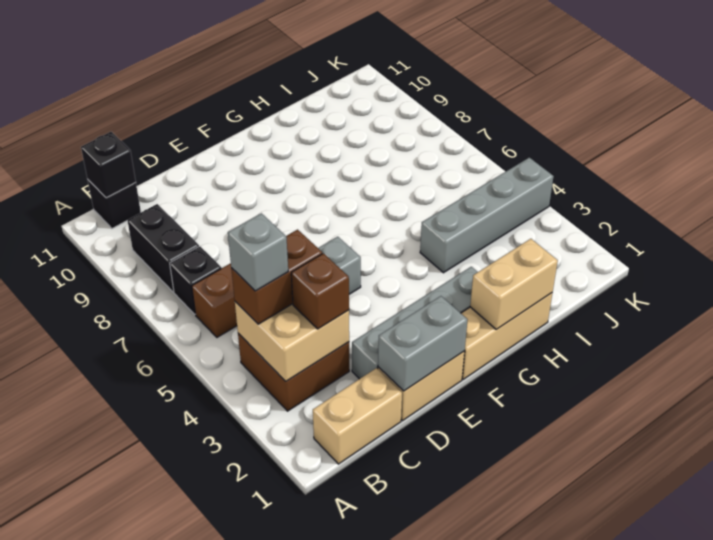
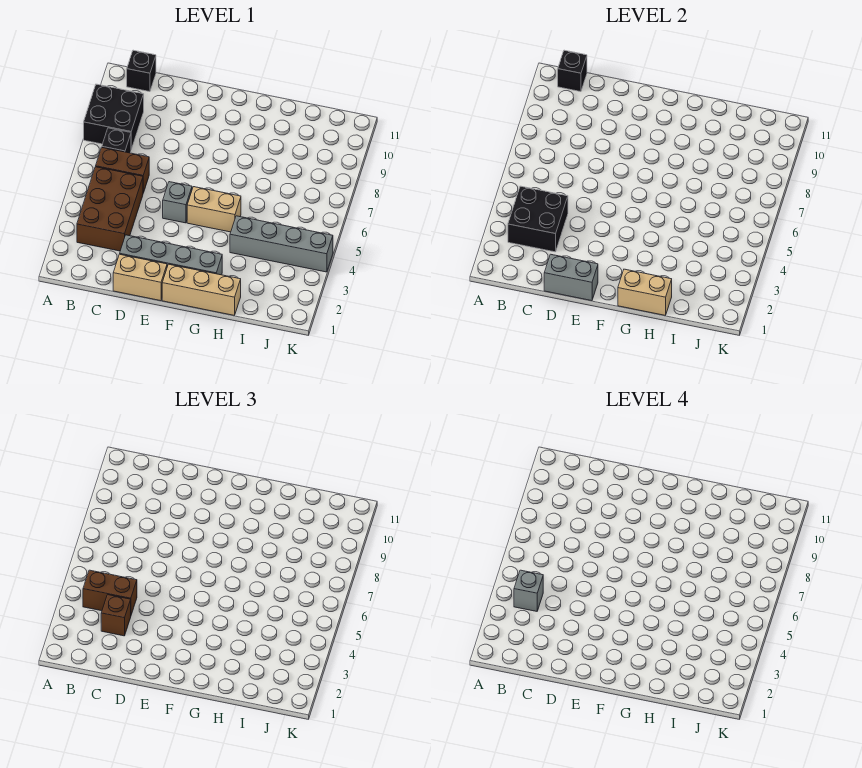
tan brick B1:C1 level 1 -> tan brick F5:G5 level 1
brown brick B3:C4 level 1 -> brown brick B3:C5 level 1
tan brick B3:C4 level 2 -> black brick B3:C4 level 2
black brick B8:B9 level 1 -> black brick A8:B9 level 1

